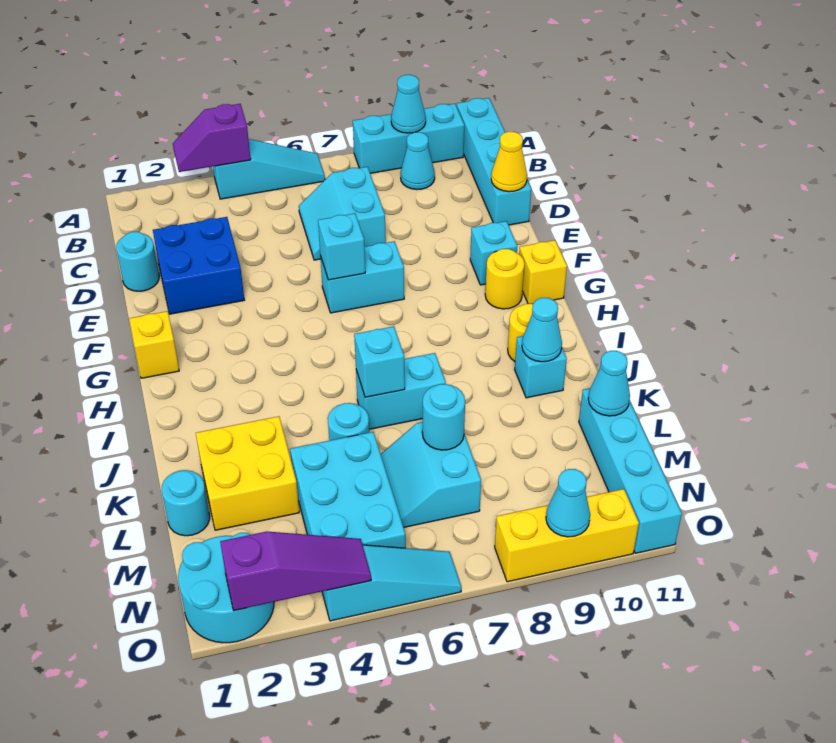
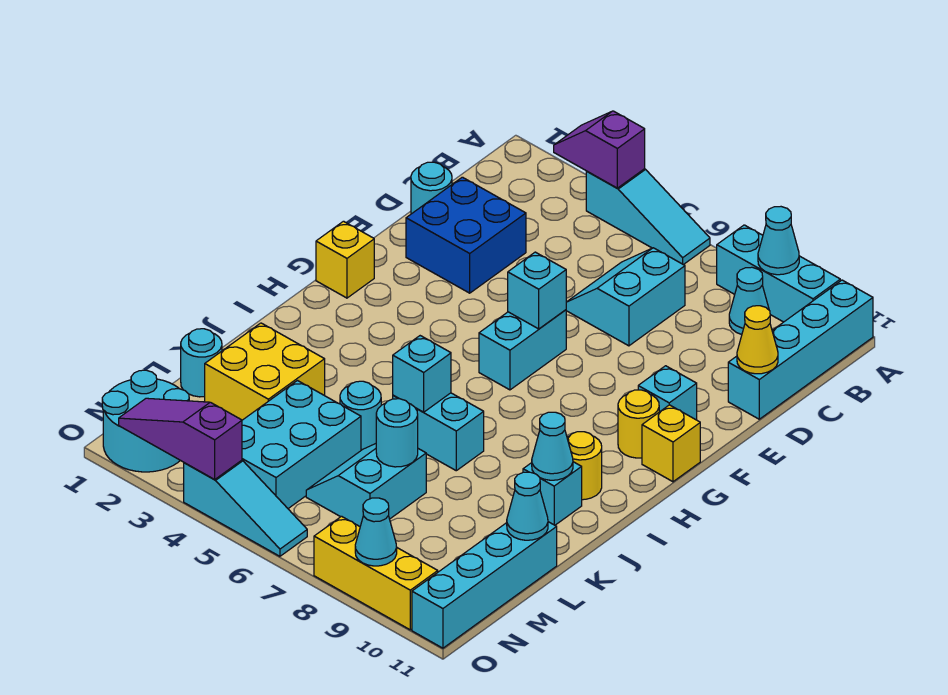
cyan brick F6:F7 level 1 -> cyan brick F6:G6 level 1
purple slope O2:O4 level 2 top 2 -> purple slope O2:O4 level 2 top 4

